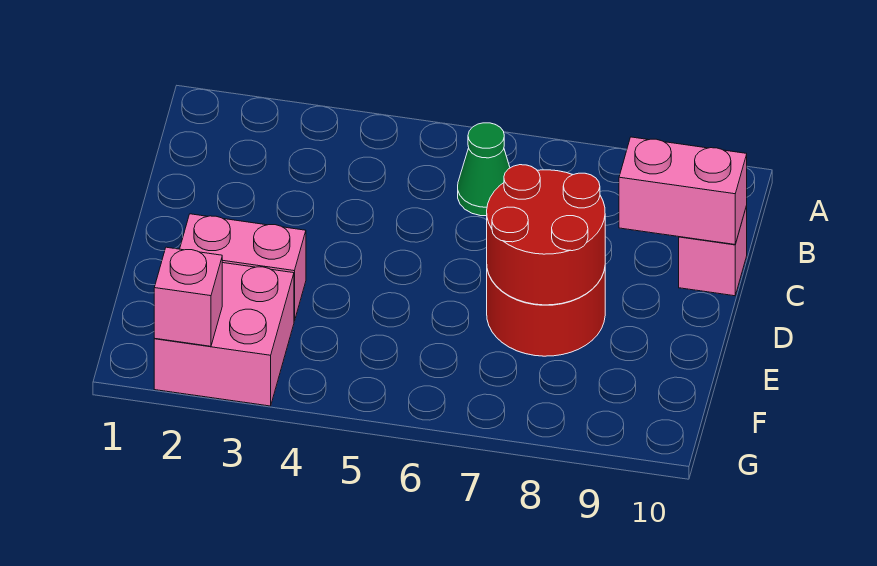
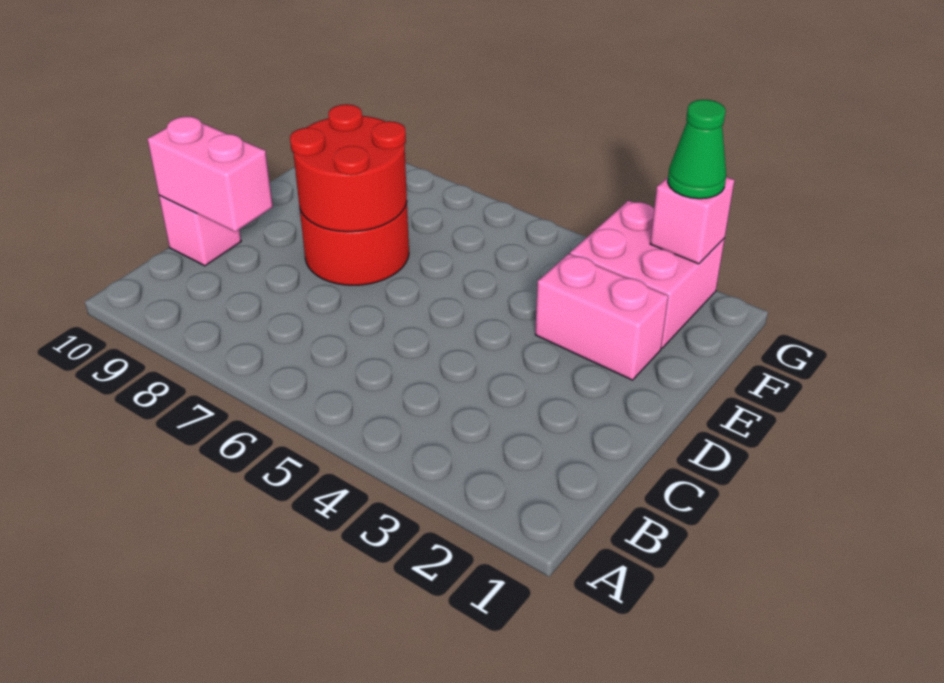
green cone B6 level 1 -> green cone G2 level 3

